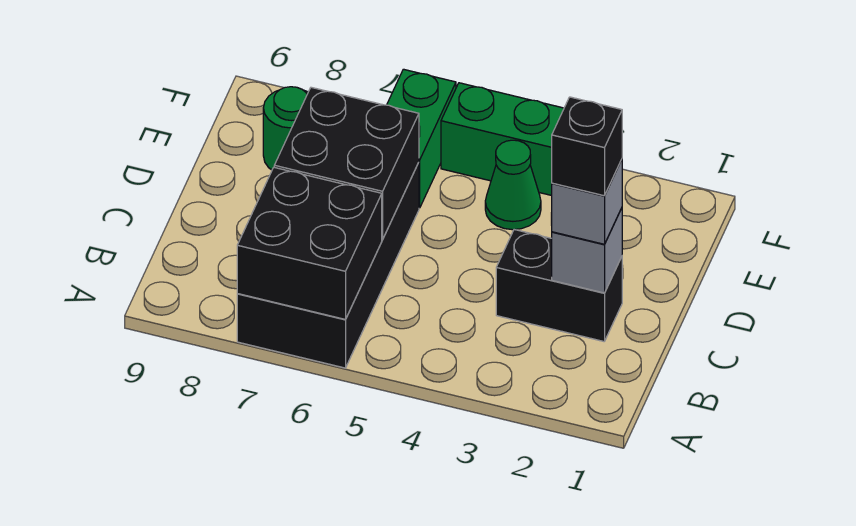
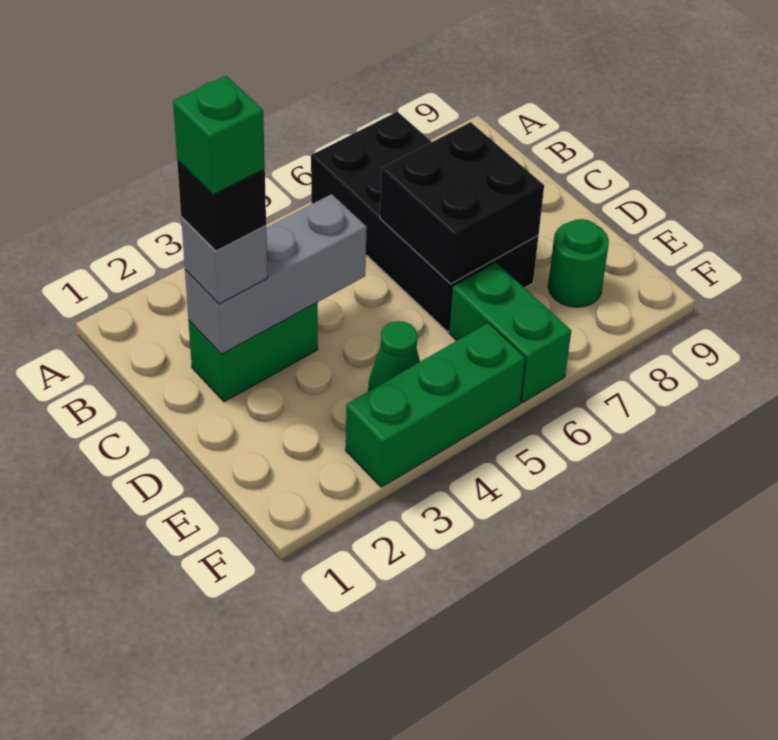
black brick A6:B7 level 2 -> none
black brick C2:C3 level 1 -> green brick C2:C3 level 1
grey brick C2 level 2 -> grey brick C2:C4 level 2
none -> green brick C2 level 5

